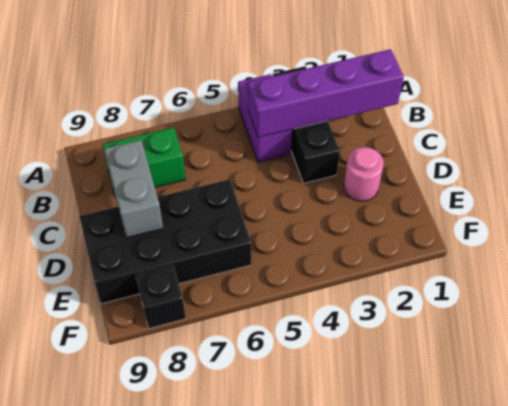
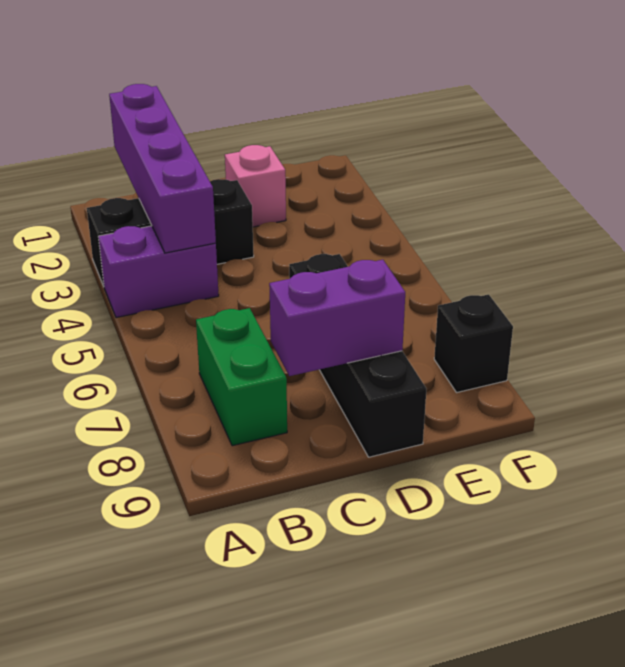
grey brick C8:D8 level 2 -> purple brick C8:D8 level 2
pink round brick D2 level 1 -> pink brick D2 level 1
black brick D6:E9 level 1 -> black brick D6:D9 level 1

